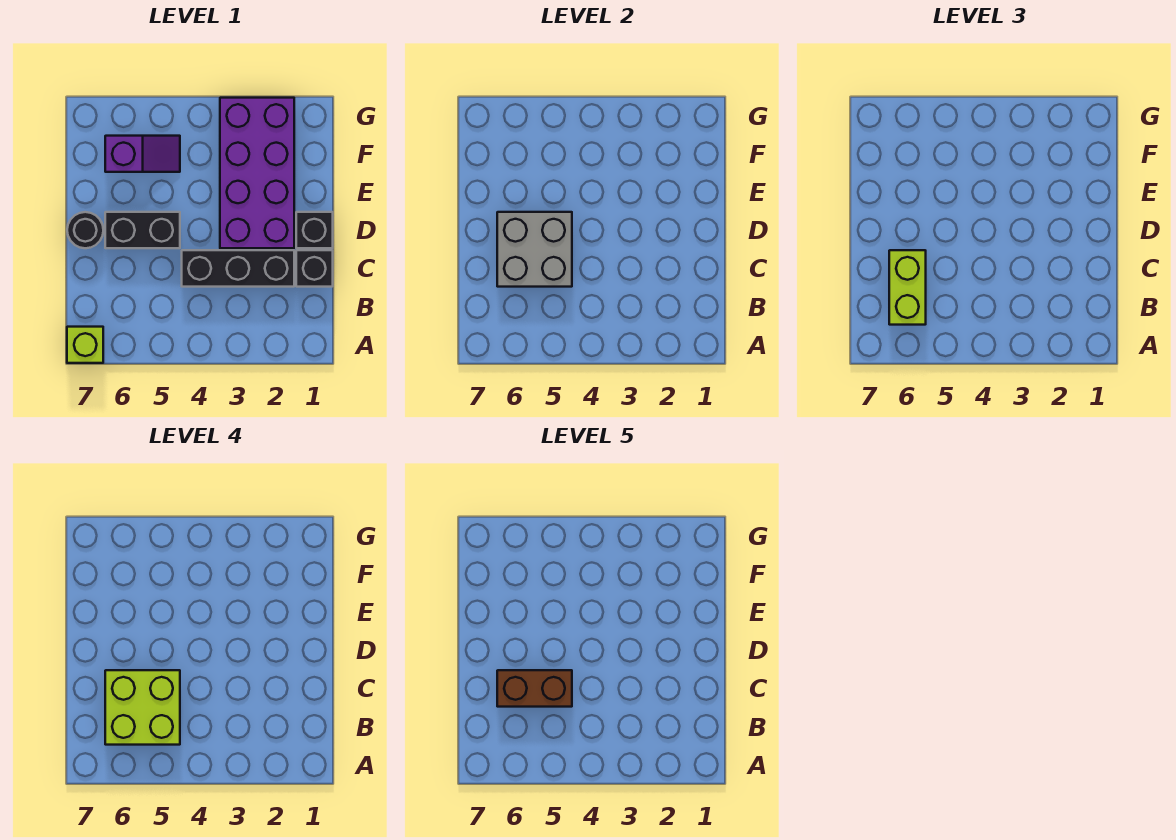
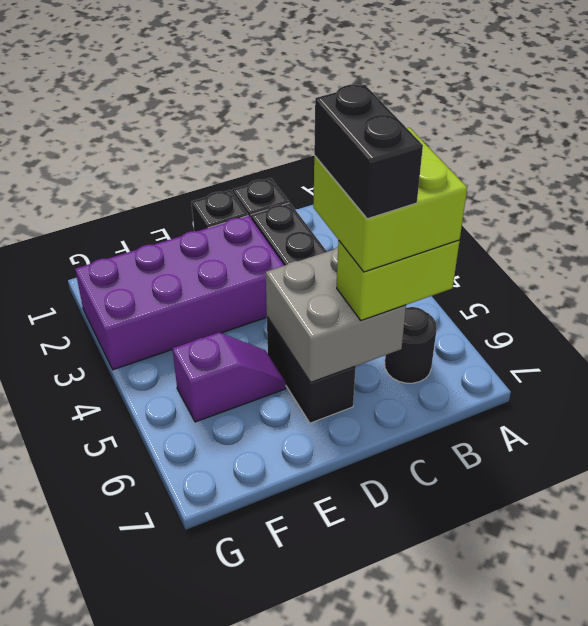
lime brick A7 level 1 -> none
brown brick C5:C6 level 5 -> black brick C5:C6 level 5
black round brick D7 level 1 -> black round brick B6 level 1
purple slope F5:F6 level 1 top 6 -> purple slope E5:F5 level 1 top F

